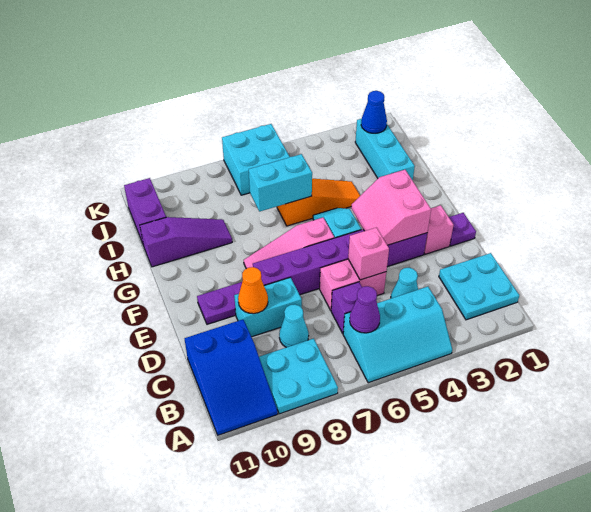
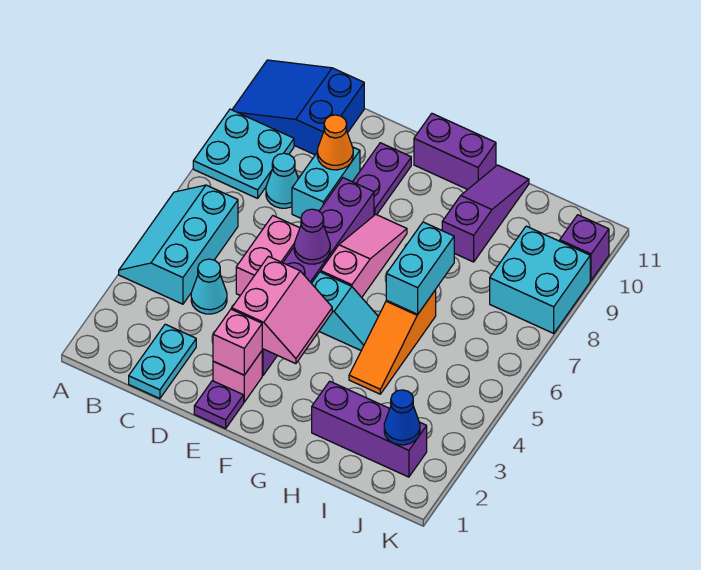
cyan plate B1:C2 level 1 -> cyan plate C1:C2 level 1
purple cone B6 level 2 -> purple cone E6 level 2
purple brick C6 level 1 -> purple brick K10 level 1
pink brick D5 level 2 -> pink brick E2 level 2
pink slope E3:F4 level 2 top 3 -> pink slope E3:F4 level 2 top E
cyan brick H2:J2 level 1 -> purple brick H2:J2 level 1
purple slope H9:H11 level 1 top 11 -> purple slope H9:H11 level 1 top 9
purple brick I11:J11 level 1 -> purple brick F11:G11 level 1
cyan brick J6:K7 level 1 -> cyan brick J8:K9 level 1

